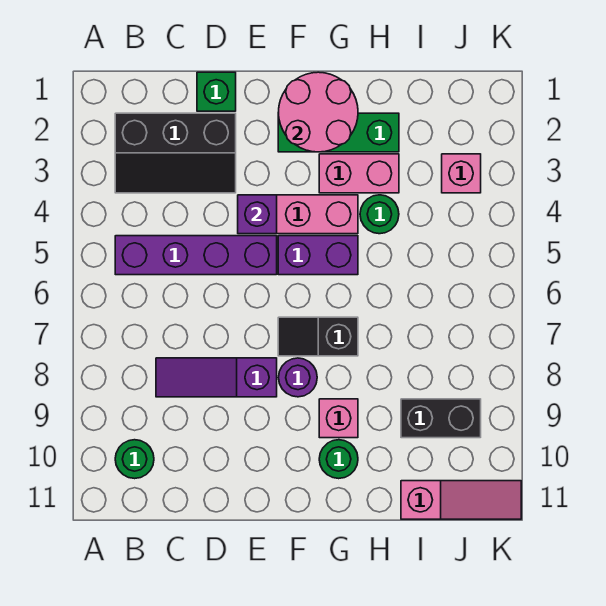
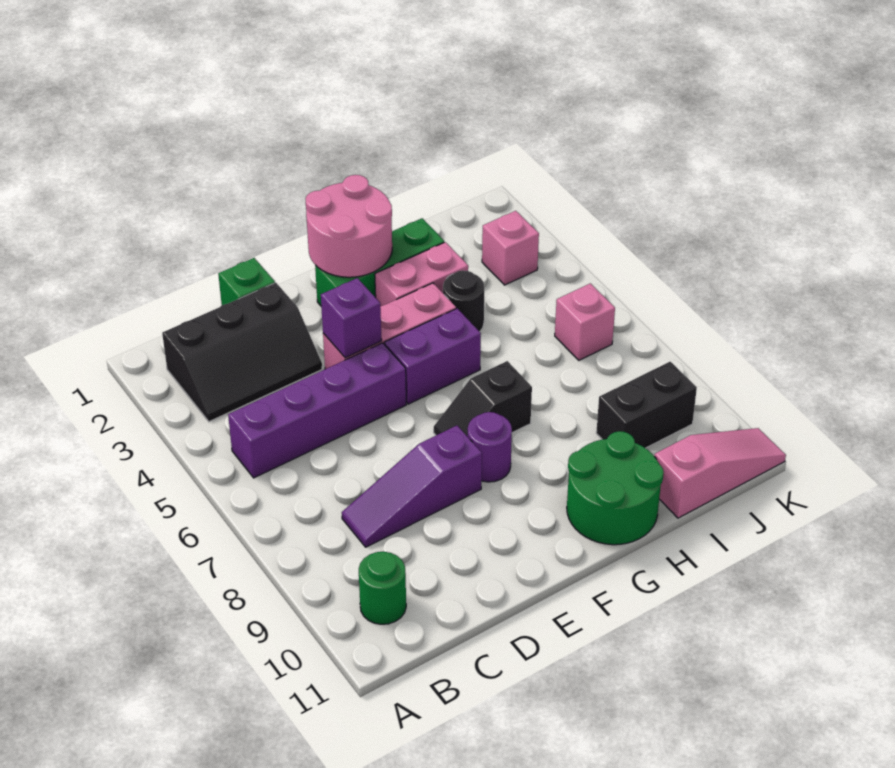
pink brick G9 level 1 -> pink brick J6 level 1
green round brick G10 level 1 -> green round brick G10:H11 level 1
green round brick H4 level 1 -> black round brick H4 level 1

